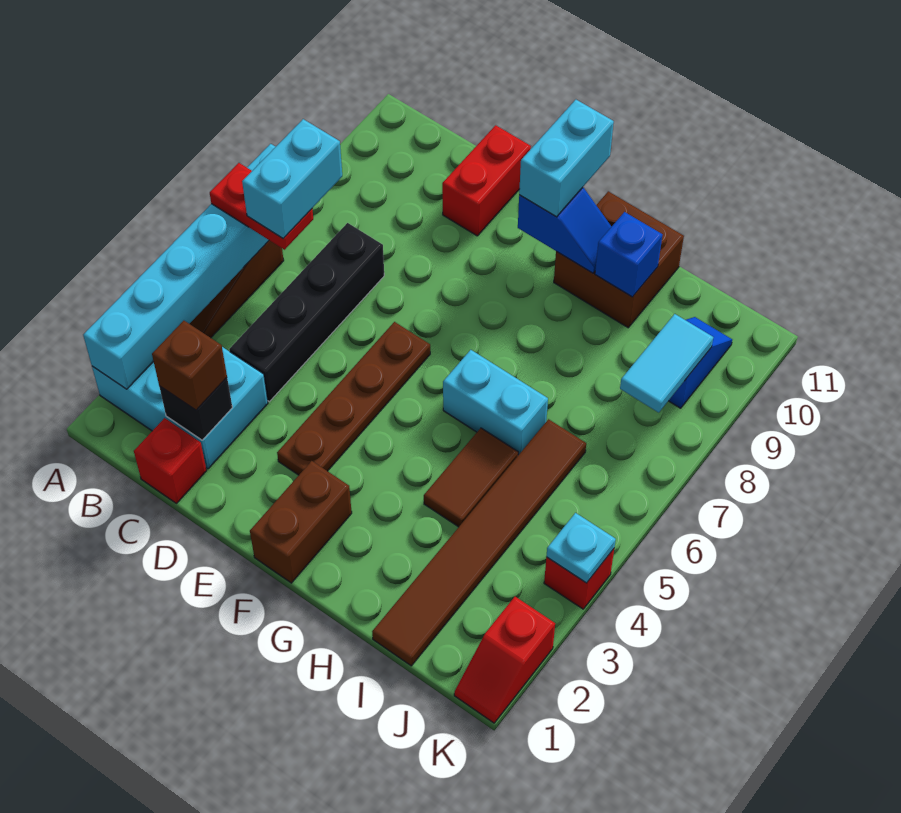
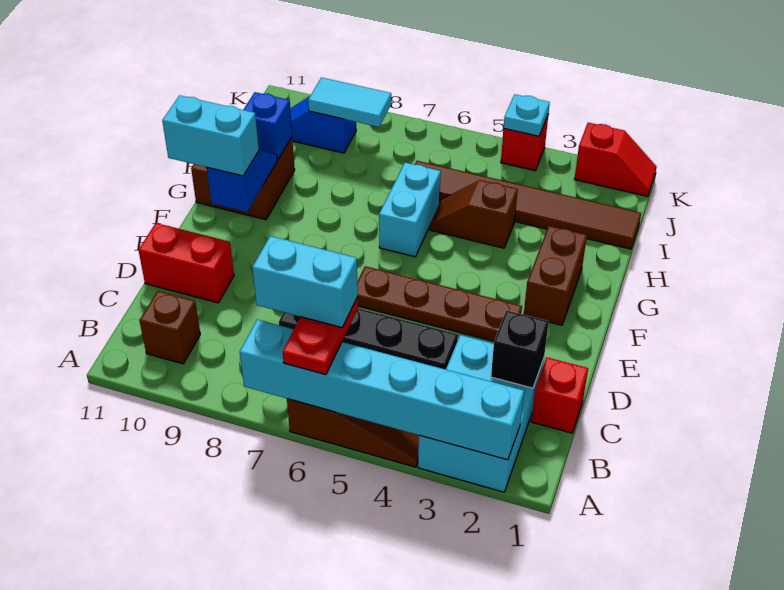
brown brick C2 level 3 -> brown brick B10 level 1
brown brick F1:F2 level 1 -> brown brick F2:G2 level 1
brown tile H4:H5 level 1 -> brown slope H4:H5 level 1 top 4

